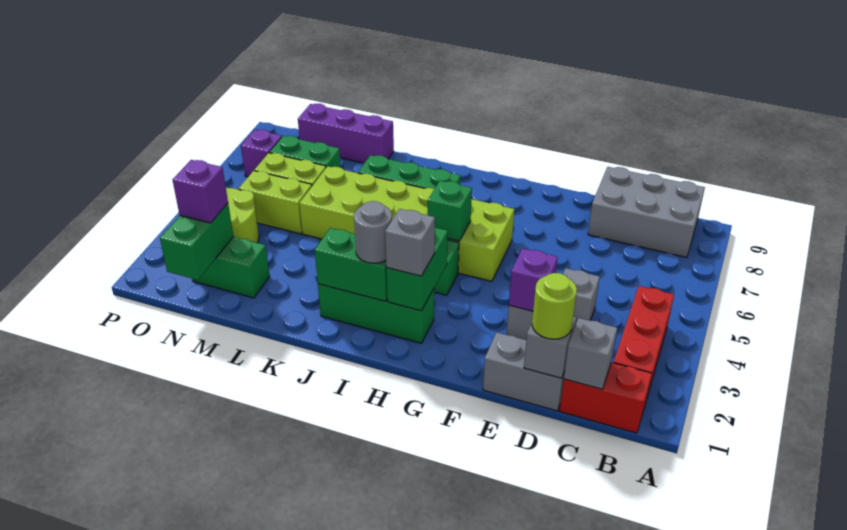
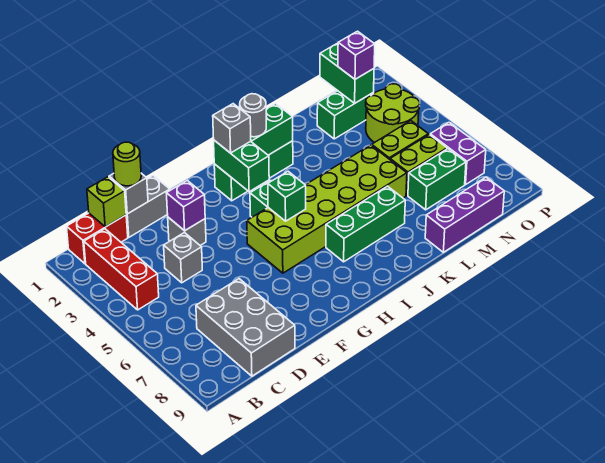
grey brick B8:D9 level 1 -> grey brick C7:D9 level 1
grey brick C1 level 2 -> lime brick C1 level 2
purple brick O7 level 1 -> purple brick O6:O7 level 1

